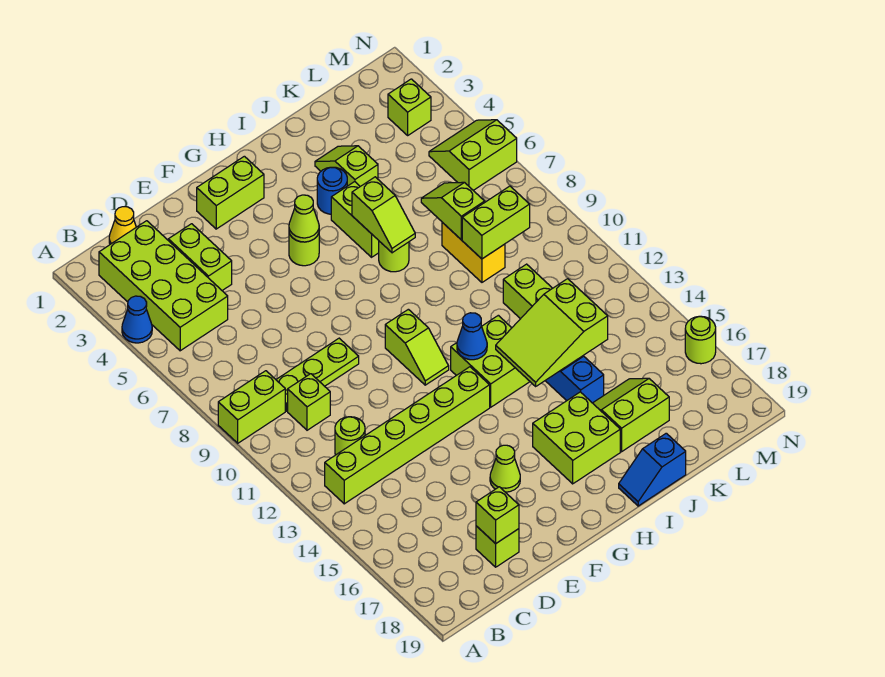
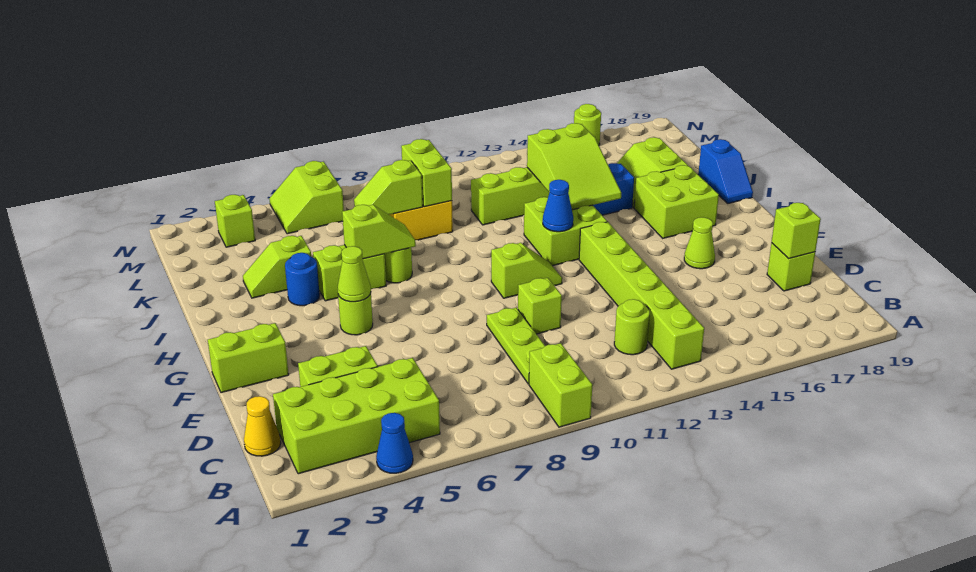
lime brick C10 level 1 -> lime brick E10 level 1
lime brick F2:G2 level 1 -> lime brick F1:F2 level 1

